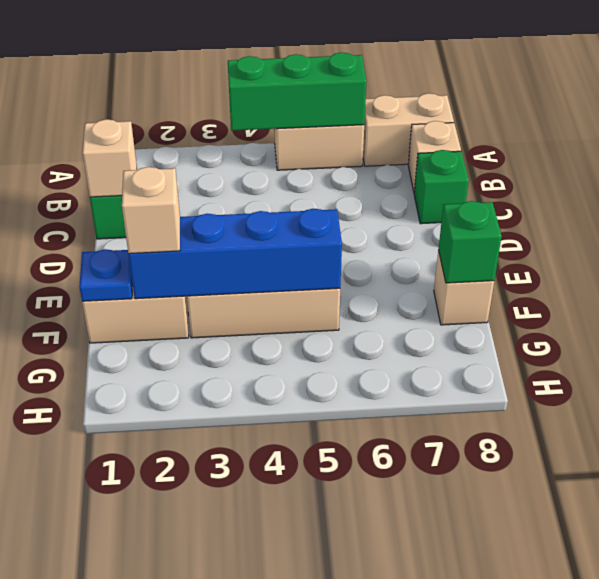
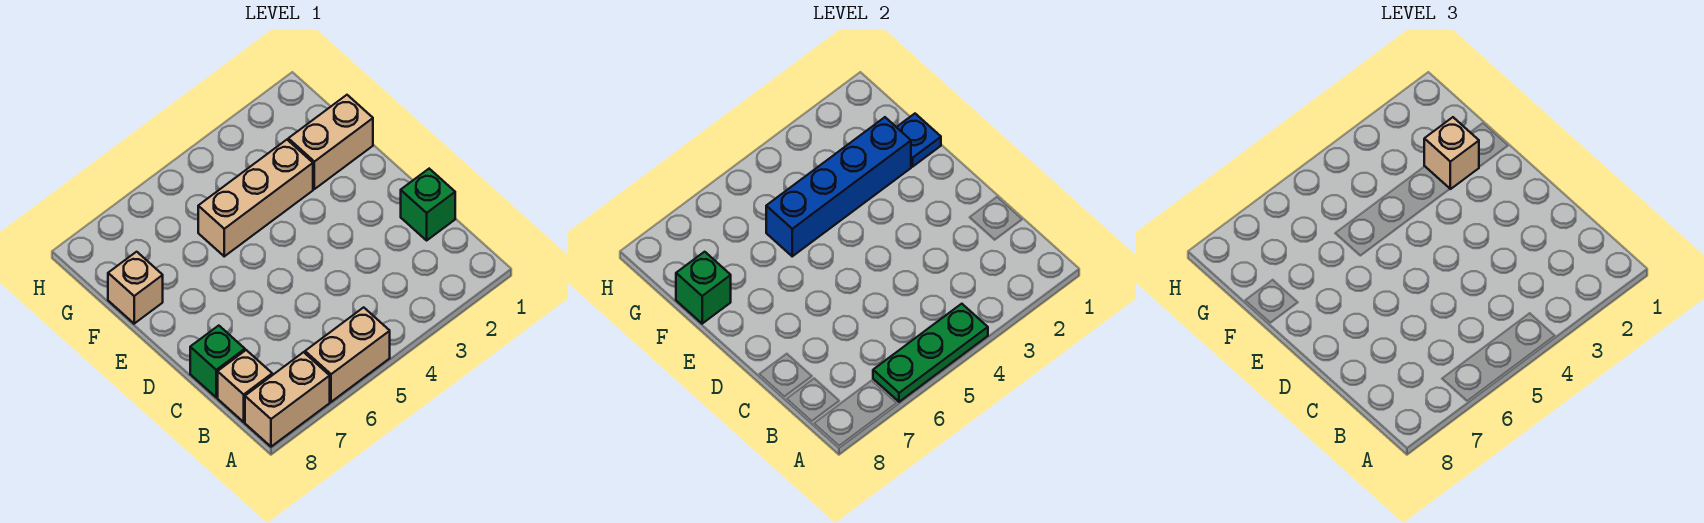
green brick A4:A6 level 2 -> green plate A4:A6 level 2
tan brick C1 level 2 -> none

